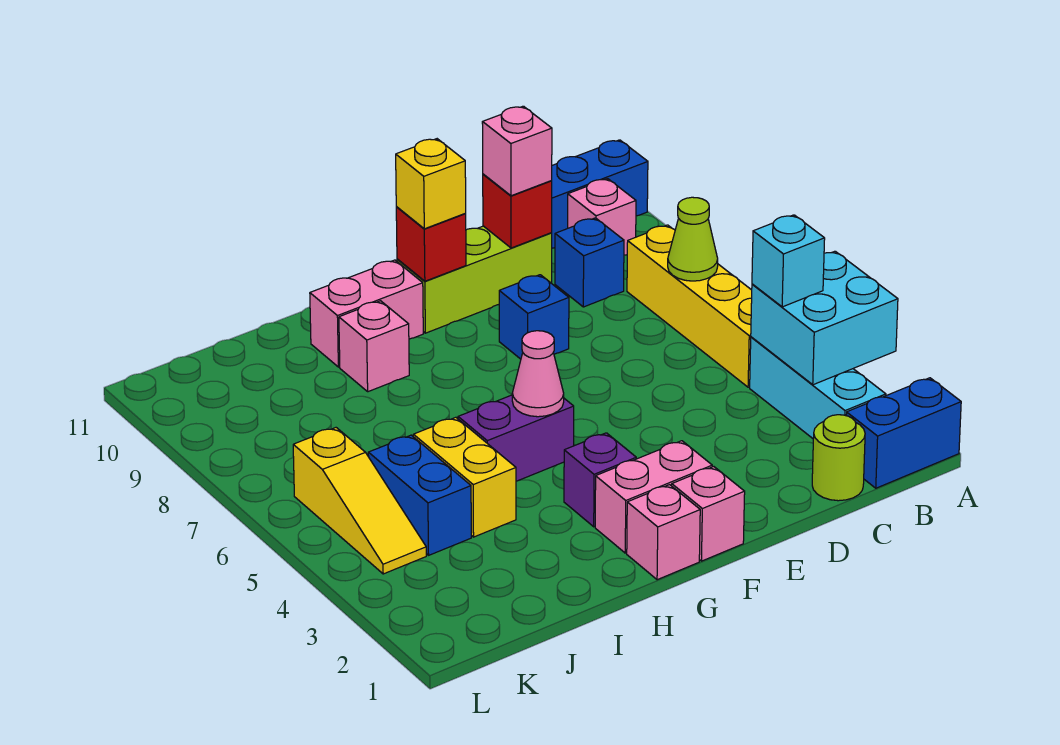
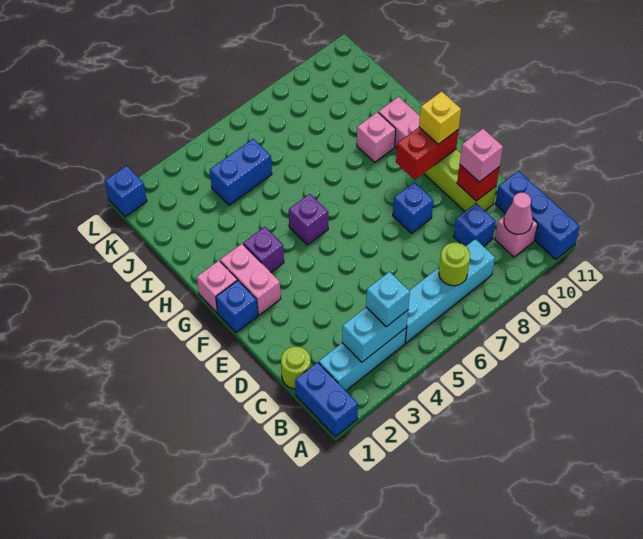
cyan brick A3:B4 level 2 -> cyan brick B3:B4 level 2
yellow brick B5:B8 level 1 -> cyan brick B5:B8 level 1
lime cone B7 level 2 -> lime round brick B7 level 2
pink brick F1 level 1 -> blue brick F1 level 1
red brick F10 level 2 -> red brick F9:F10 level 2
purple brick G5:H5 level 1 -> purple brick G5 level 1
pink cone G5 level 2 -> pink cone B10 level 2
yellow brick I4:I5 level 1 -> none
yellow slope K4:K6 level 1 top 6 -> none
none -> blue brick L1 level 1

